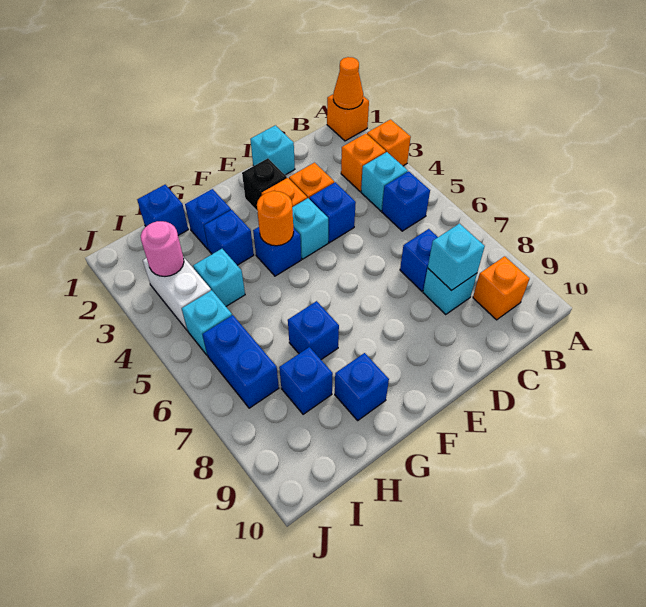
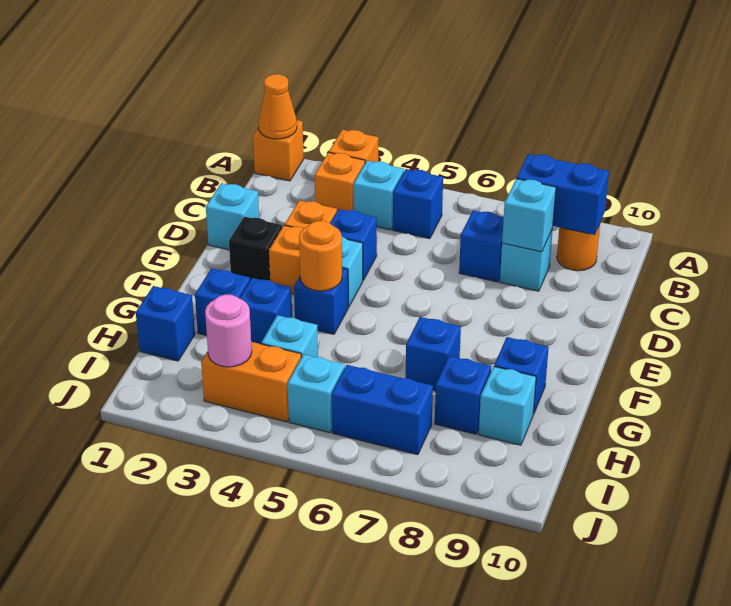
none -> blue brick B8:B9 level 2
orange brick B9 level 1 -> orange round brick B9 level 1
none -> cyan brick H9 level 1
white brick I3:I4 level 1 -> orange brick I3:I4 level 1

